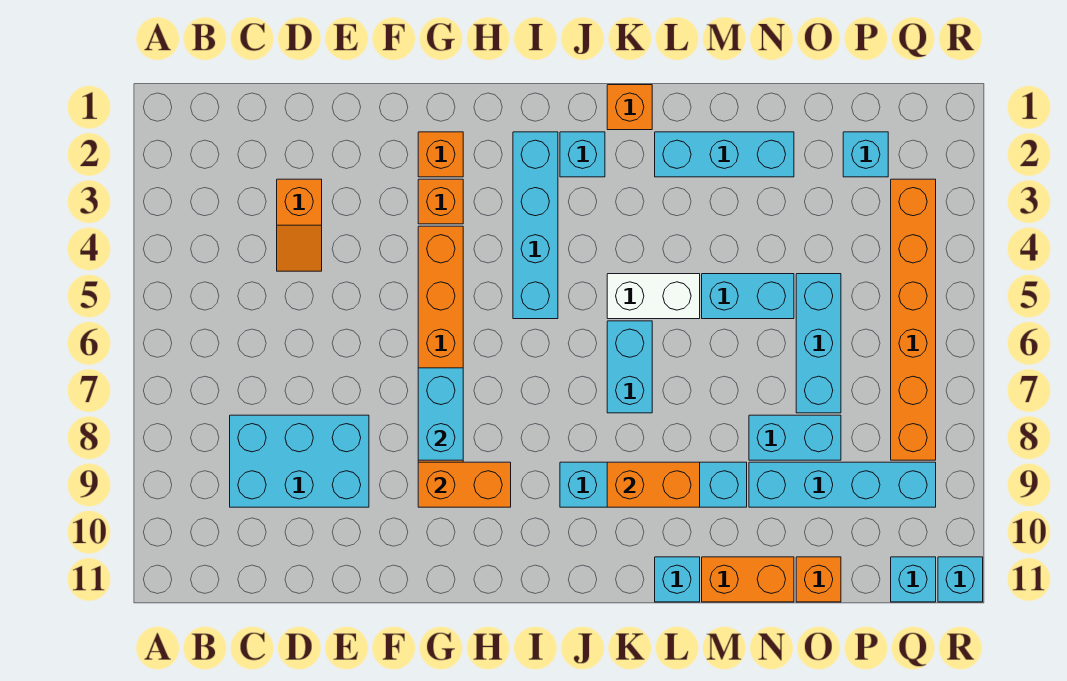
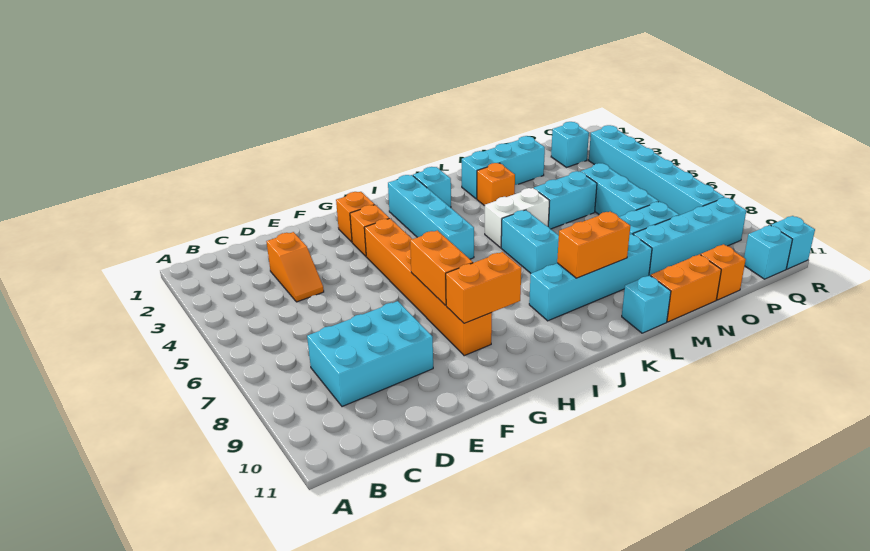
cyan brick G7:G8 level 2 -> orange brick G7:G8 level 2
orange brick K1 level 1 -> orange brick L3 level 1
orange brick Q3:Q8 level 1 -> cyan brick Q3:Q8 level 1

